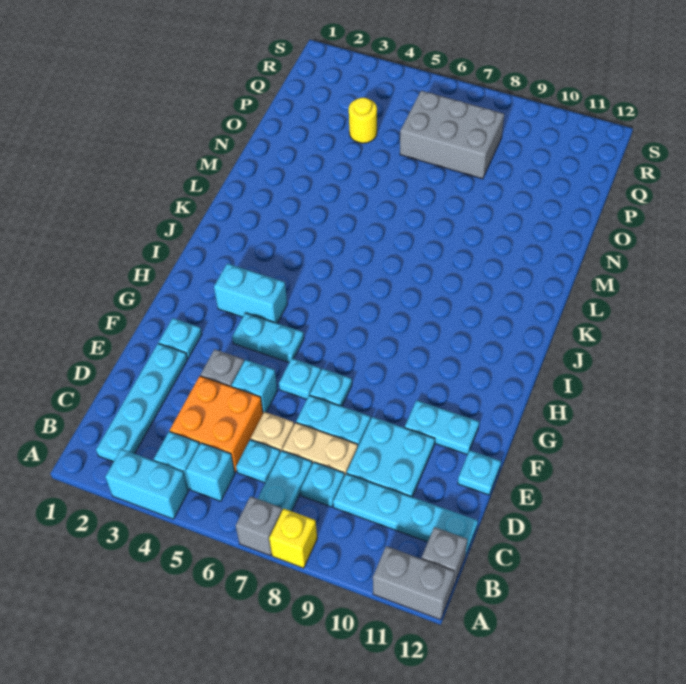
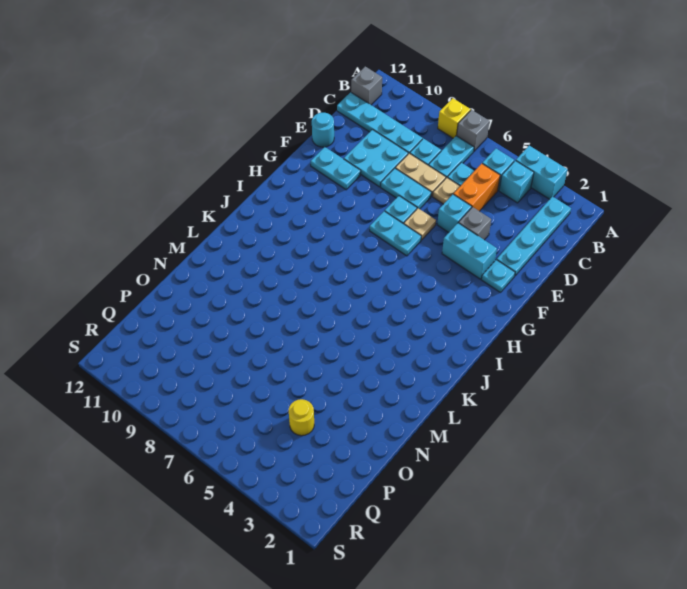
grey brick A11:A12 level 1 -> none
orange brick C4:D5 level 1 -> orange brick C5:D5 level 1
cyan plate E12 level 1 -> cyan round brick E12 level 1
cyan plate F6 level 1 -> tan plate F6 level 1
cyan plate G4:G5 level 1 -> cyan plate G6:G7 level 1
cyan brick H3:H4 level 1 -> cyan brick F3:F4 level 1
grey brick P6:Q8 level 1 -> none

